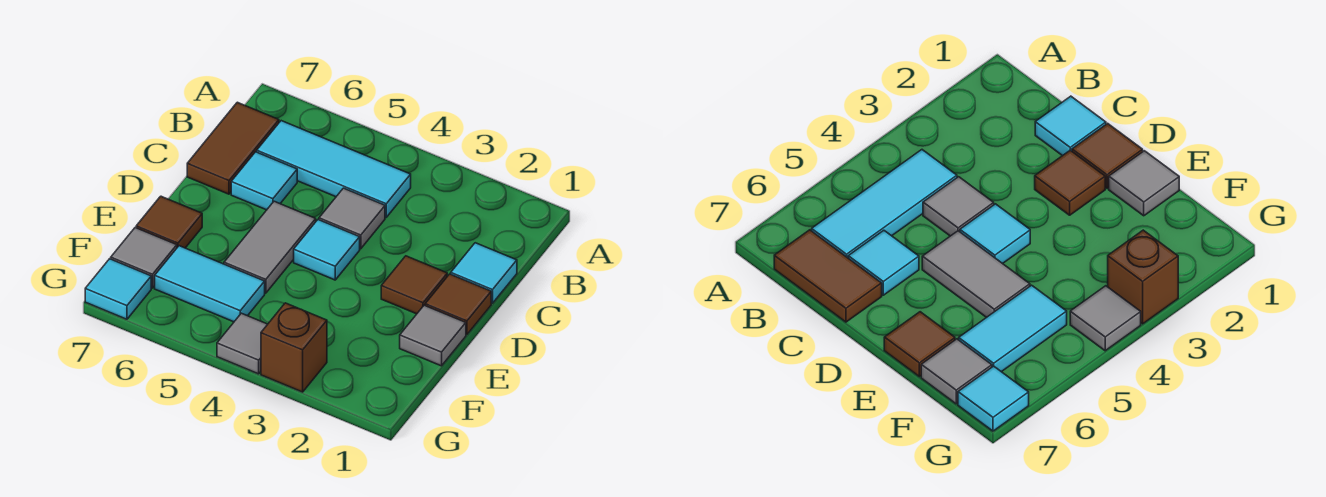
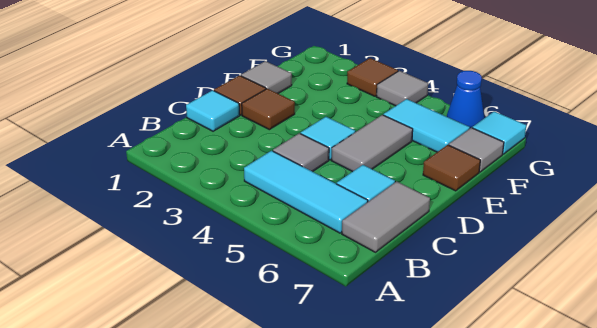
brown tile B7:C7 level 1 -> grey tile B7:C7 level 1
brown brick G3 level 1 -> brown tile G3 level 1
none -> blue cone G6 level 1

